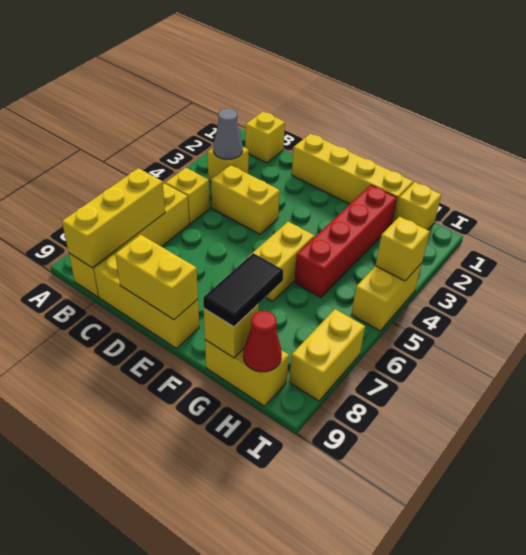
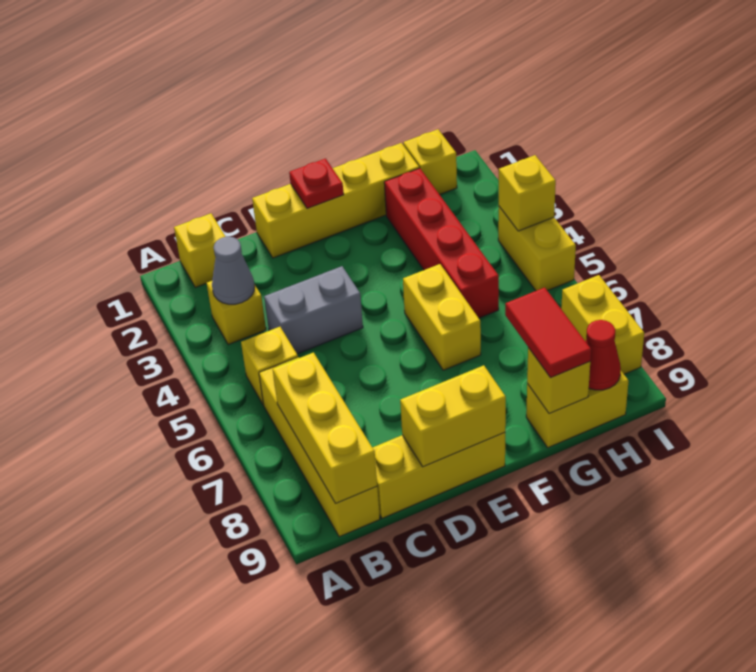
yellow brick C4:D4 level 1 -> grey brick C4:D4 level 1
none -> red plate E1 level 2
black tile G8:G9 level 3 -> red tile G8:G9 level 3

